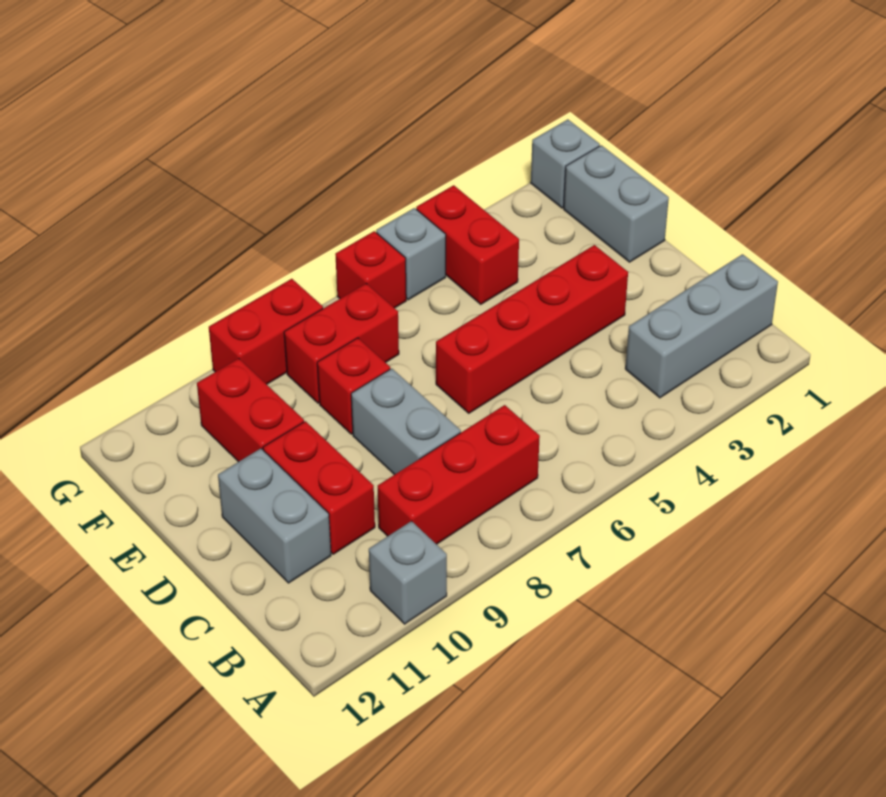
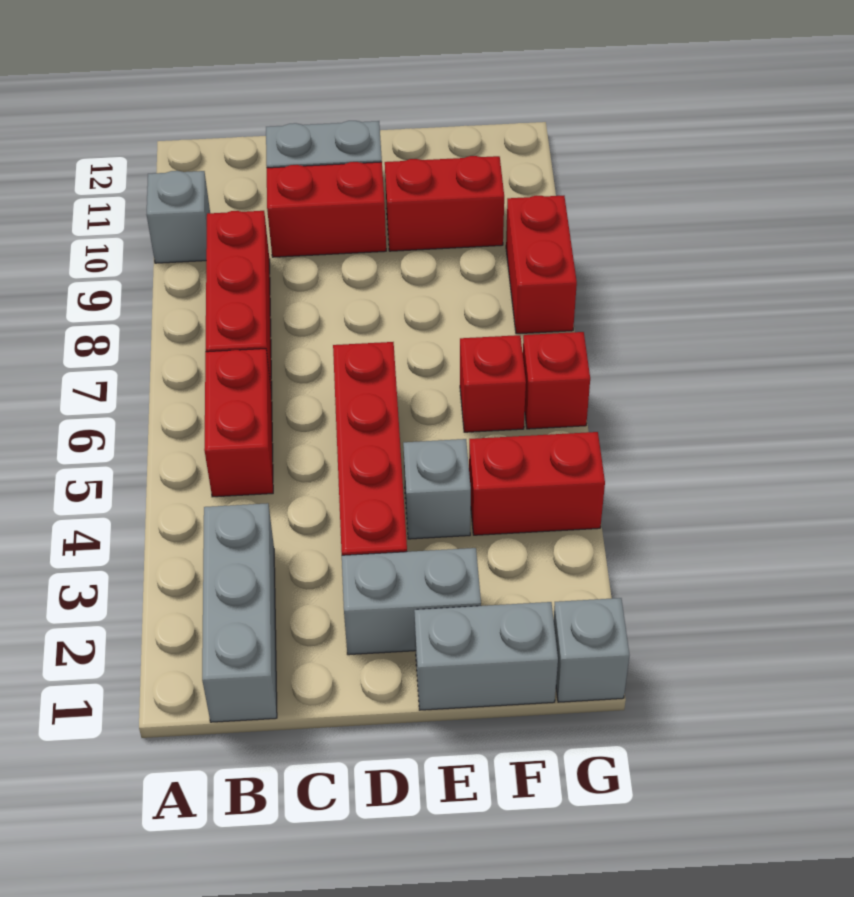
grey brick C8:D8 level 1 -> grey brick D2:E2 level 1
red brick E8 level 1 -> red brick F6 level 1
red brick F7:F8 level 1 -> red brick B5:B6 level 1
grey brick G5 level 1 -> grey brick E4 level 1

